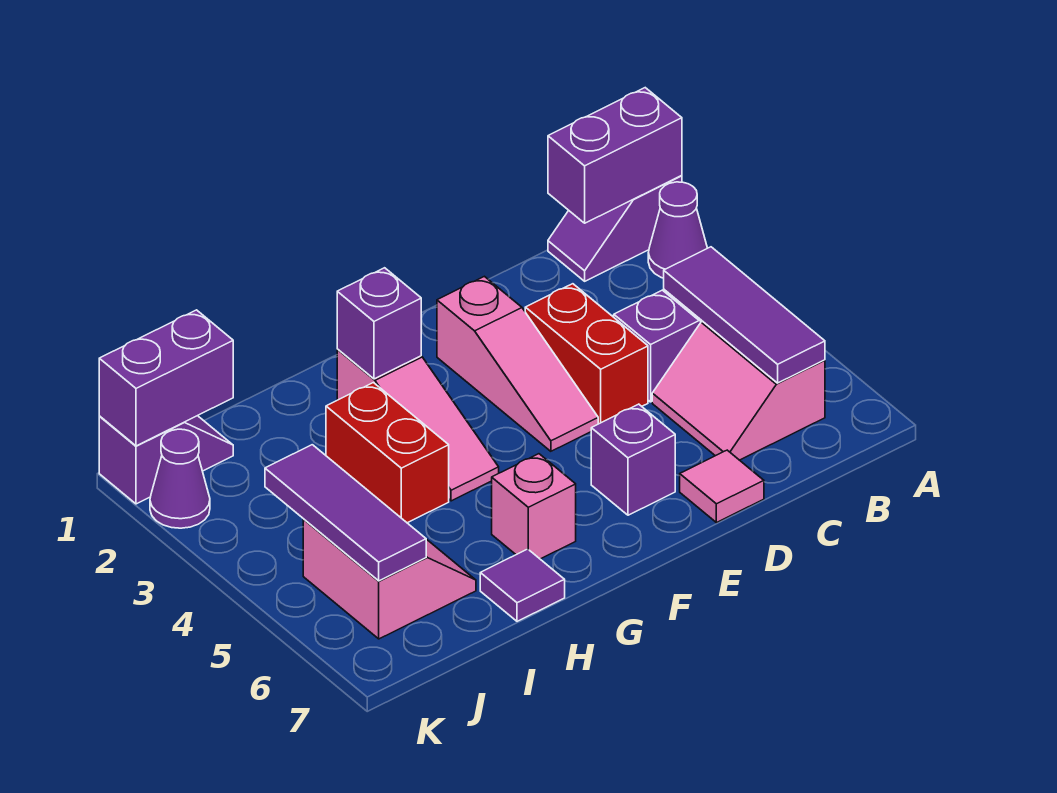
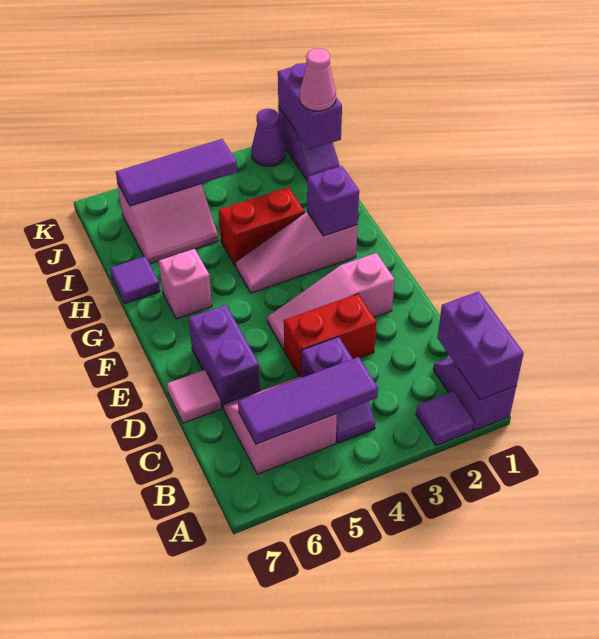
purple cone A2 level 1 -> purple tile A2 level 1
purple brick E6 level 1 -> purple brick D6:E6 level 1
none -> pink cone J1 level 3

